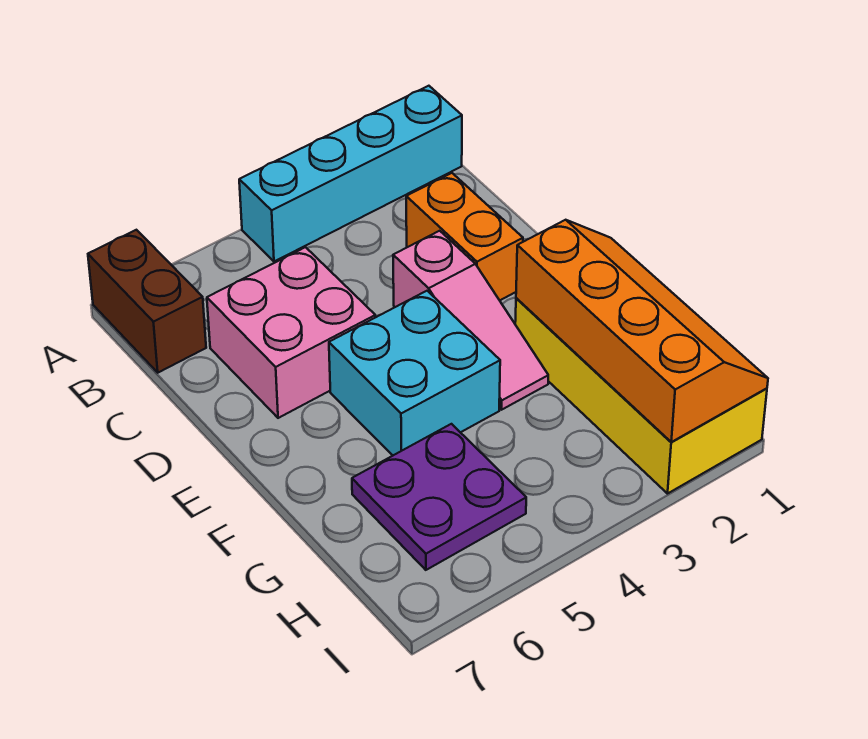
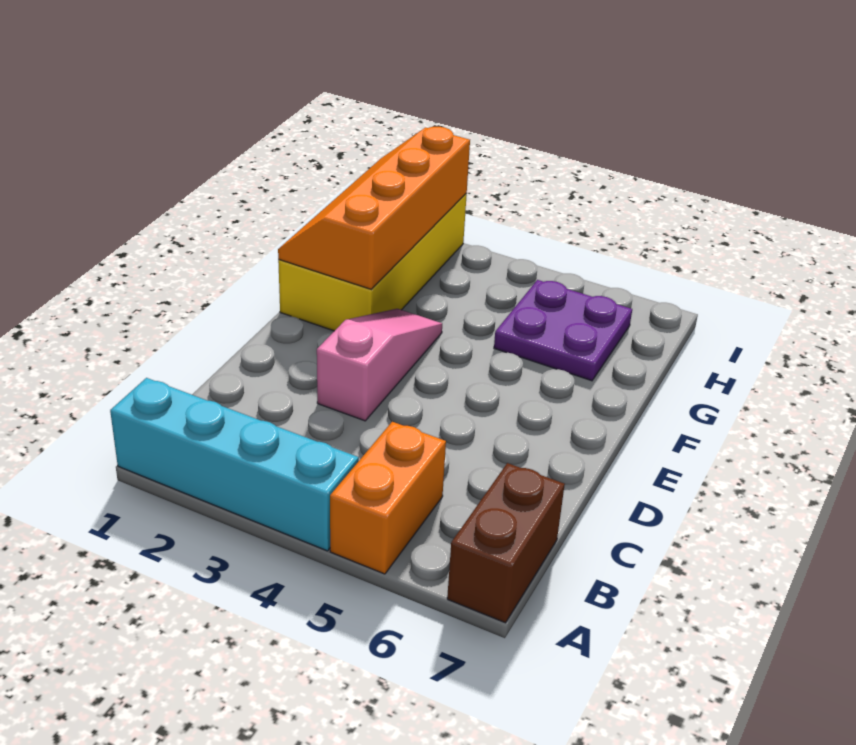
orange brick C2:D2 level 1 -> orange brick A5:B5 level 1
pink brick C5:D6 level 1 -> none
cyan brick E4:F5 level 1 -> none

